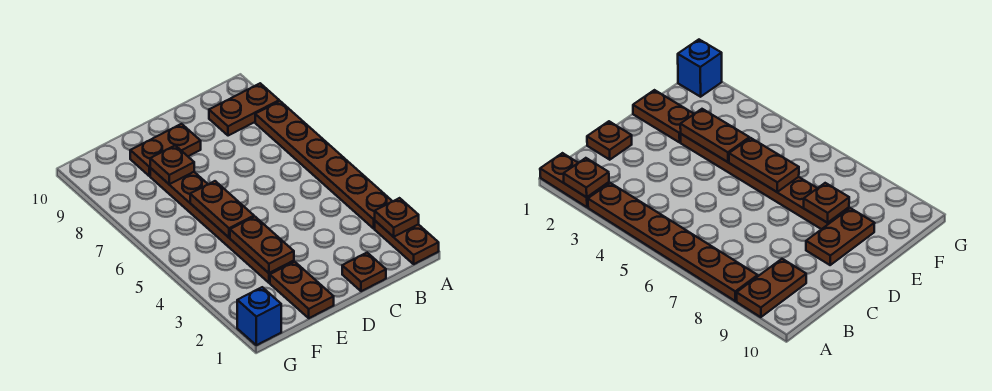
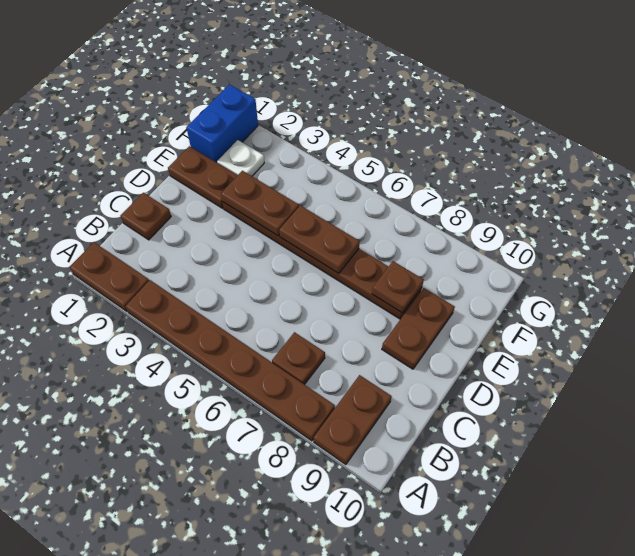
brown plate A2 level 2 -> brown plate B7 level 1
none -> white plate F2 level 1
blue brick G1 level 1 -> blue brick F1:G1 level 1

